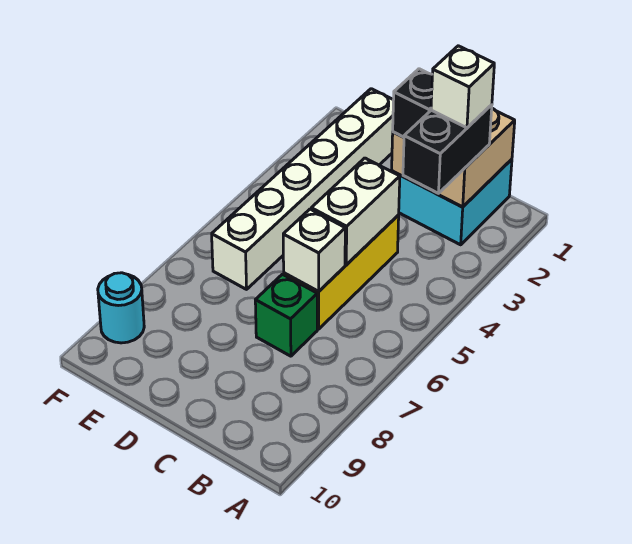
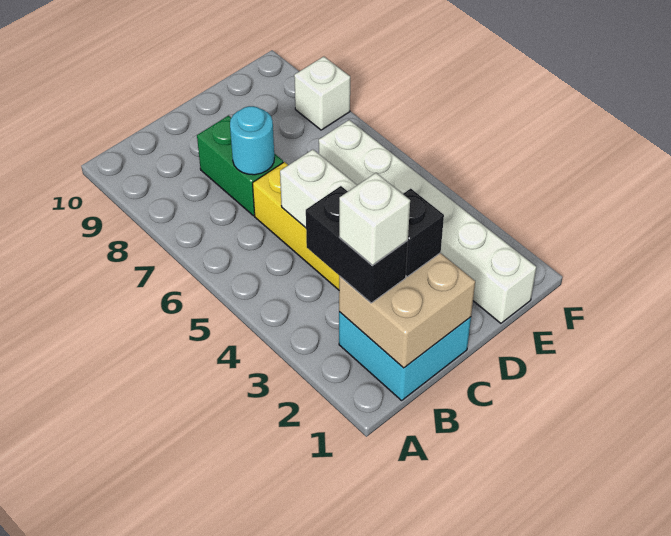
white brick C6 level 2 -> white brick F8 level 1
green brick C7 level 1 -> green brick C7:C8 level 1
cyan round brick F9 level 1 -> cyan round brick C7 level 2

